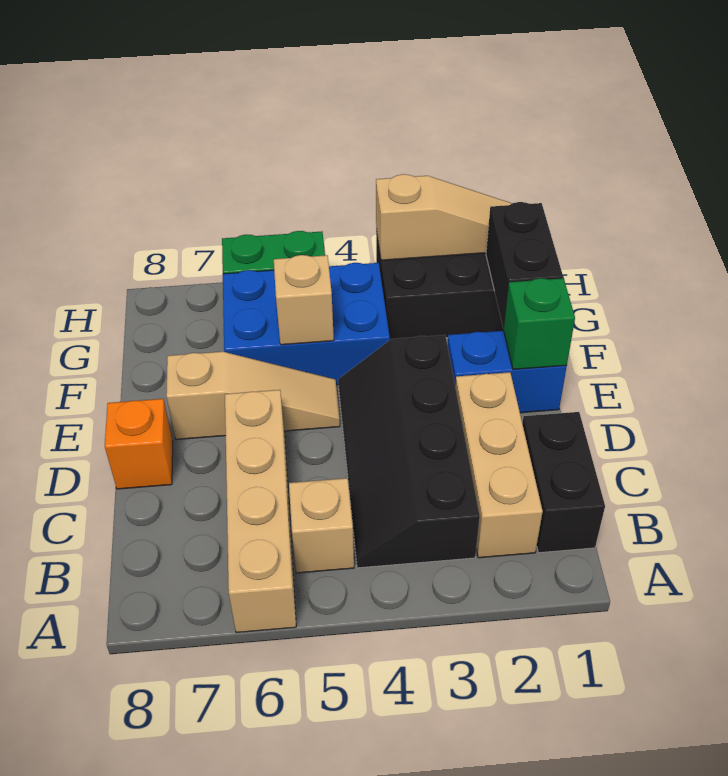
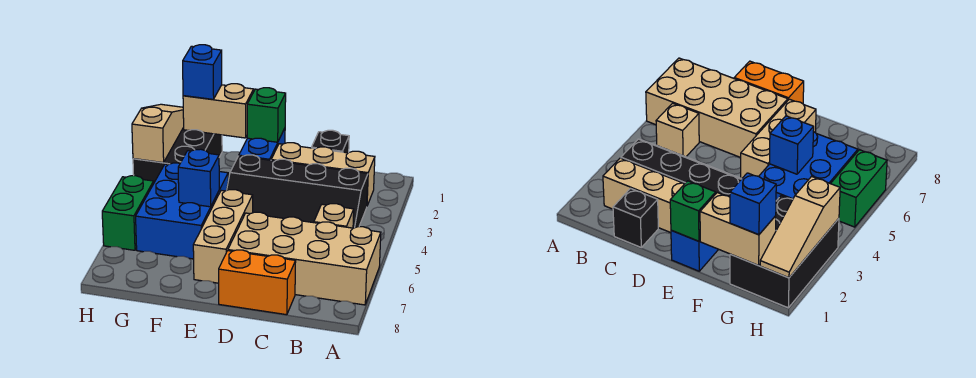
tan brick A6:D6 level 1 -> tan brick A6:D7 level 1
black brick B1:C1 level 1 -> black brick C1 level 1
orange brick D8 level 1 -> orange brick C8:D8 level 1
tan slope E5:E7 level 1 top 7 -> tan brick E5:E7 level 1
black brick F1:G1 level 2 -> tan brick F1:G1 level 2
tan brick F5 level 2 -> blue brick F5 level 2
none -> blue brick G1 level 3

